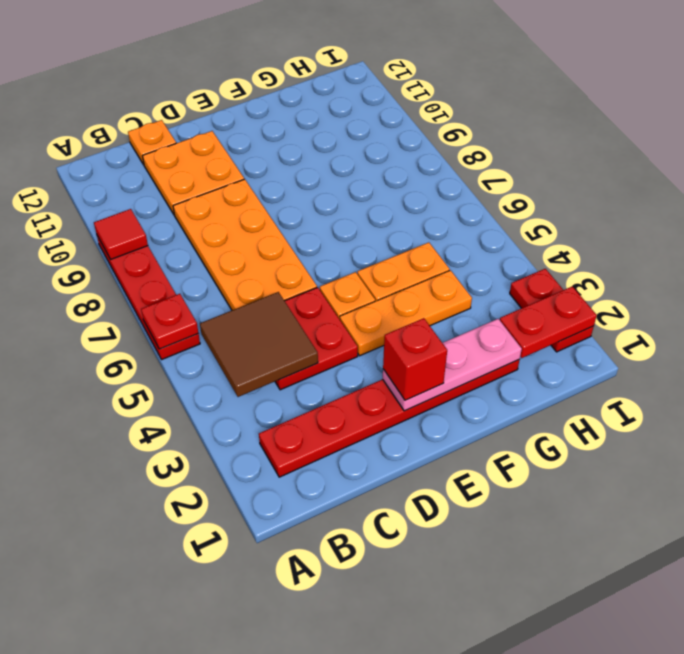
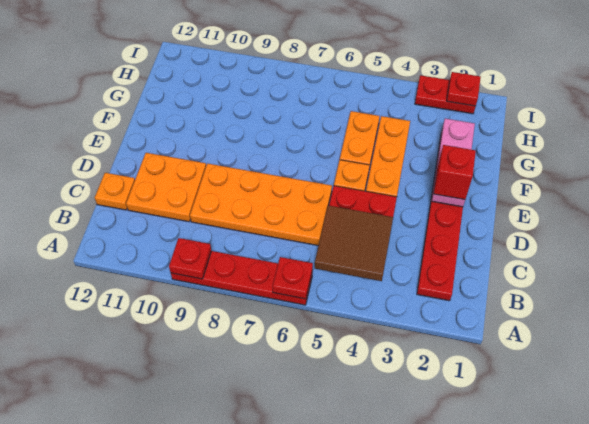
red tile A9 level 2 -> red plate A9 level 2
red plate H2:I2 level 2 -> red plate I2 level 2

